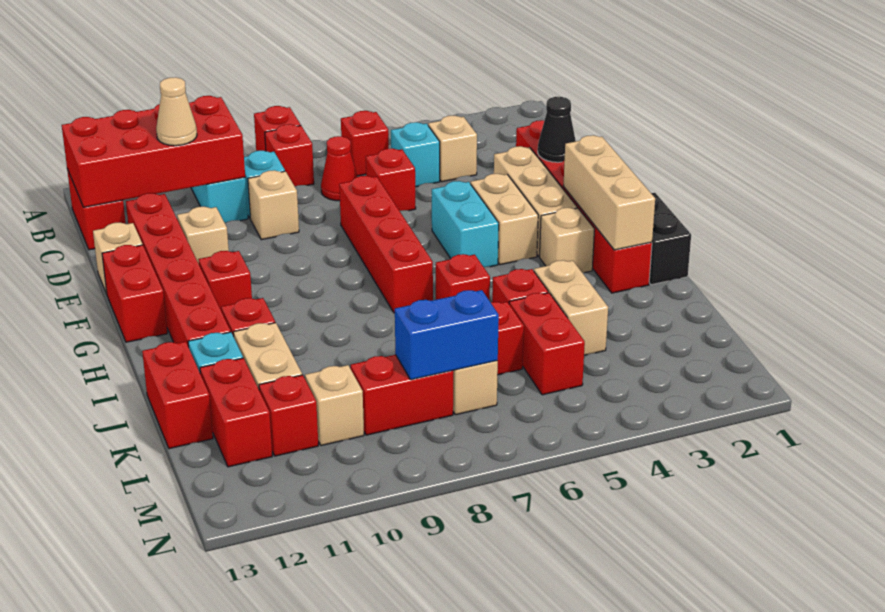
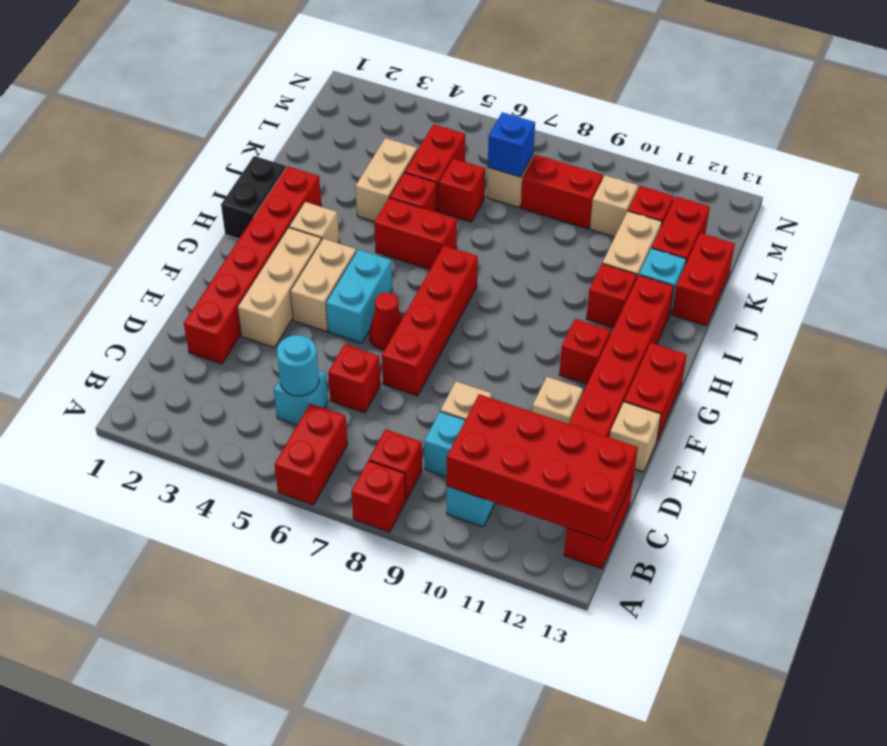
red brick B6 level 1 -> red brick A6:B6 level 1
tan brick C4 level 1 -> none
none -> cyan round brick C5 level 2
red cone C7 level 1 -> red cone F6 level 1
tan cone C11 level 3 -> none
black cone E2 level 2 -> none
tan brick G2:I2 level 2 -> none
red brick I6 level 1 -> red brick I5:I6 level 1
blue brick L7:L8 level 2 -> blue brick L7 level 2

